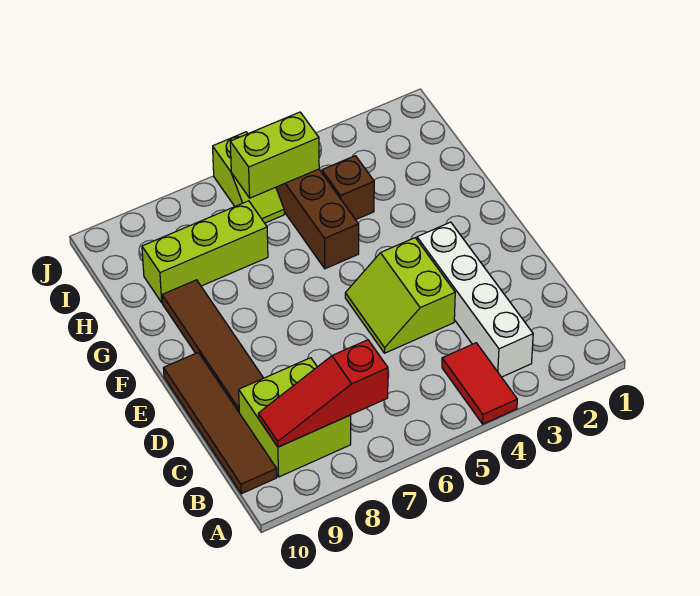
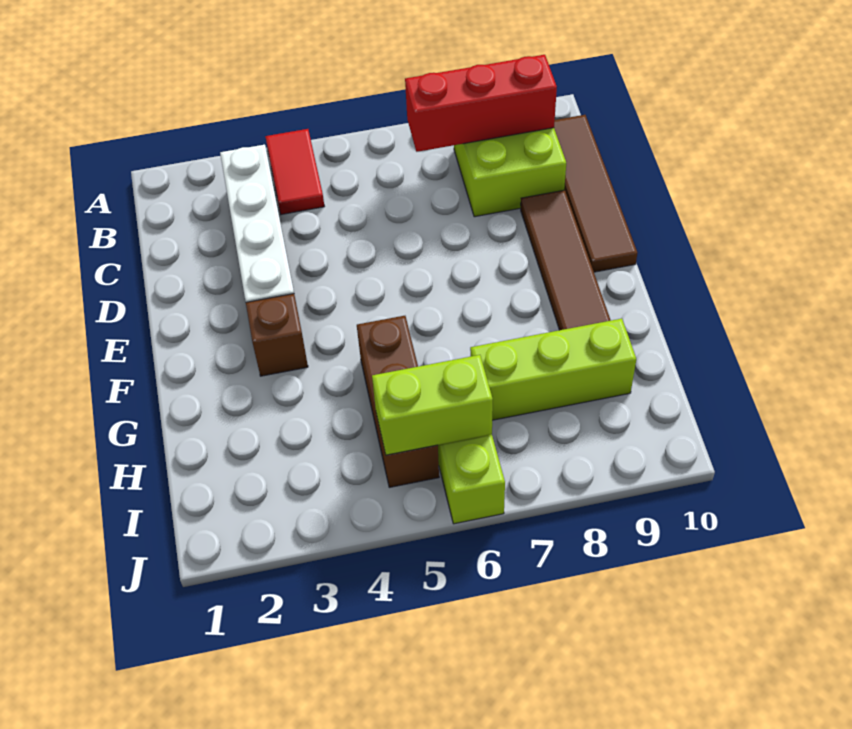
red slope B7:B9 level 2 top 7 -> red brick B7:B9 level 2
lime slope D4:E5 level 1 top 4 -> none
brown brick H4 level 1 -> brown brick F3 level 1

